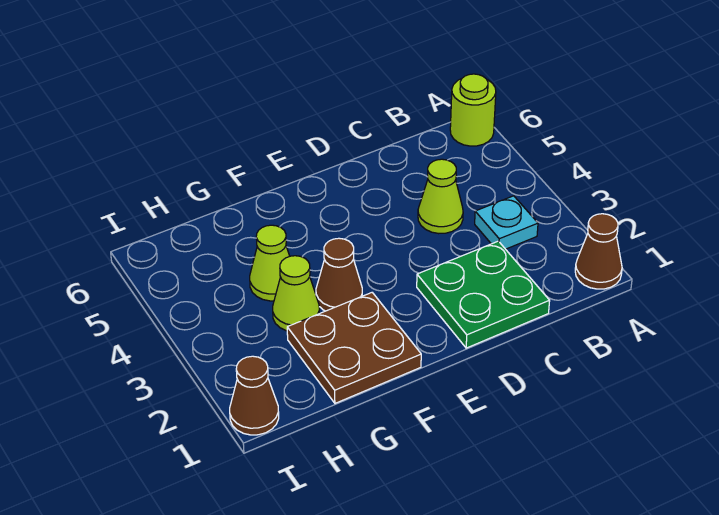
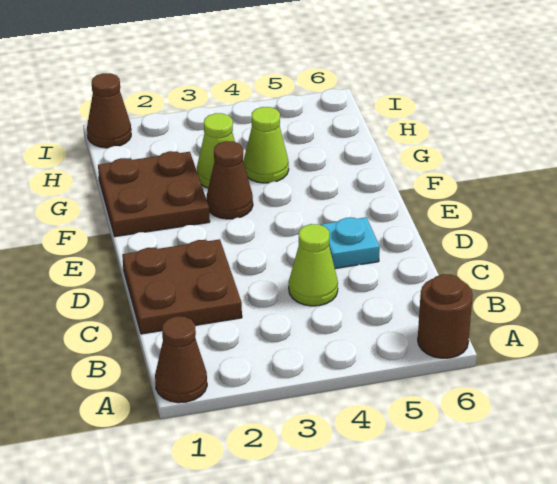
lime round brick A6 level 1 -> brown round brick A6 level 1
cyan plate B3 level 1 -> cyan plate D5 level 1
green plate C1:D2 level 1 -> brown plate C1:D2 level 1

